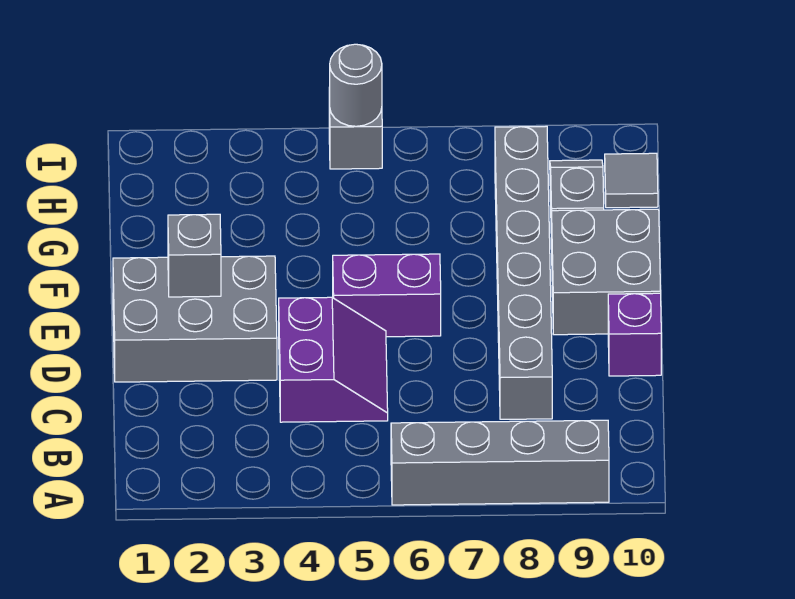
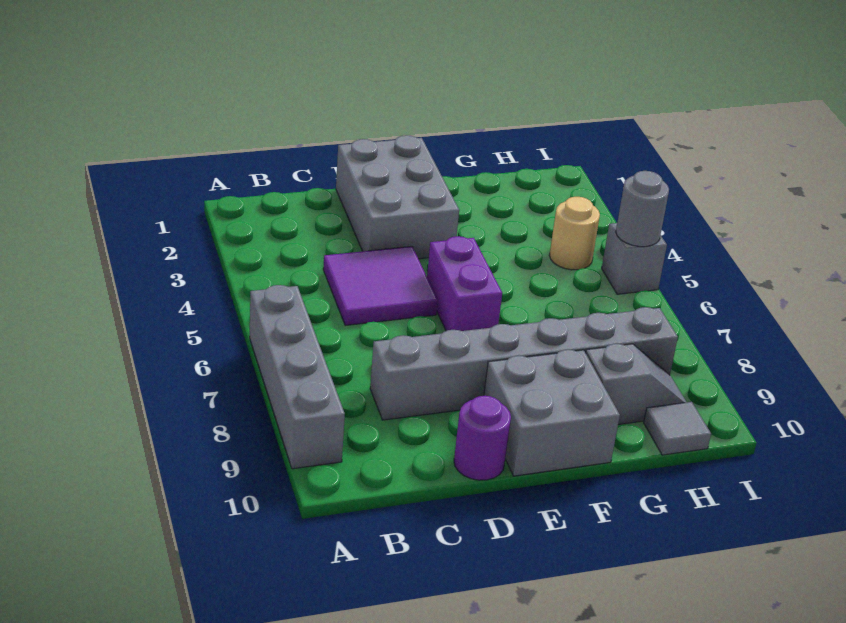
purple slope C4:D5 level 1 top 4 -> purple tile C4:D5 level 1
purple brick D10 level 1 -> purple round brick D10 level 1
grey brick E2 level 2 -> none
none -> tan round brick H4 level 1

